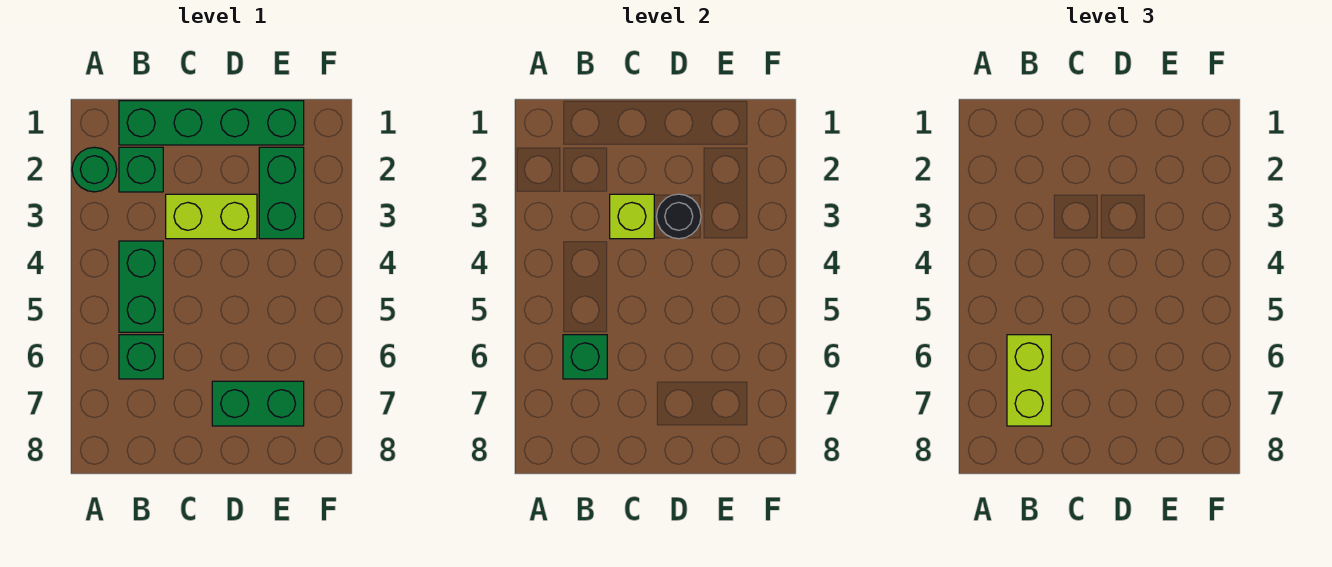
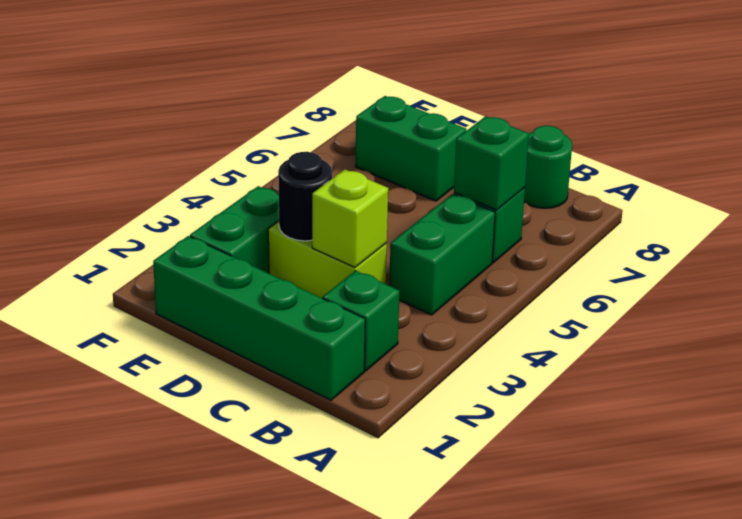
green round brick A2 level 1 -> green round brick B8 level 1
lime brick B6:B7 level 3 -> none

